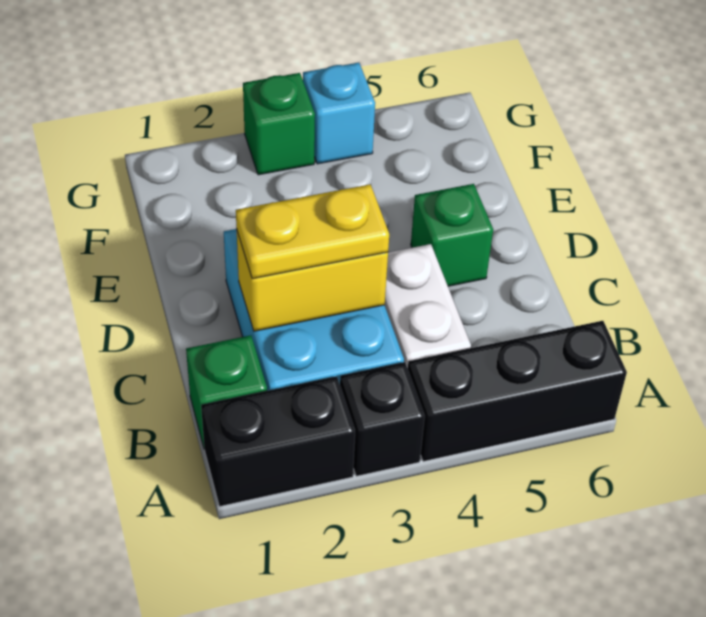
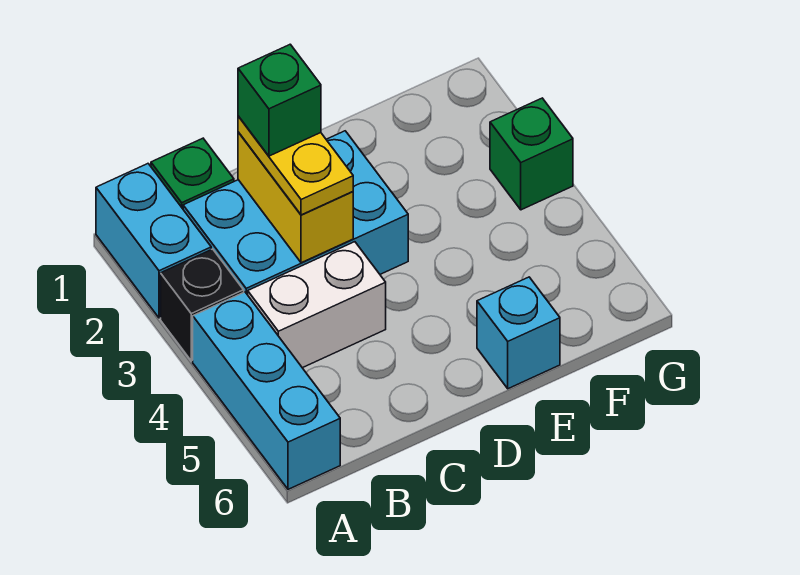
black brick A1:A2 level 1 -> cyan brick A1:A2 level 1
black brick A4:A6 level 1 -> cyan brick A4:A6 level 1
green brick D5 level 1 -> green brick C2 level 4
cyan brick G4 level 1 -> cyan brick E6 level 1

